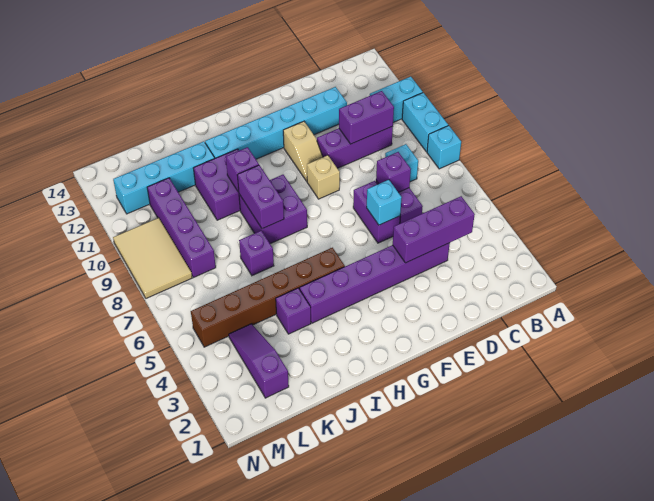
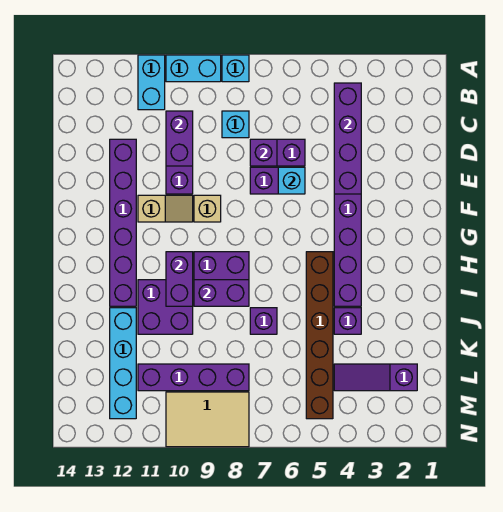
purple brick C4:E4 level 2 -> purple brick B4:E4 level 2
cyan brick D12:I12 level 1 -> purple brick D12:I12 level 1
purple brick I10 level 2 -> purple brick H10:I10 level 2

